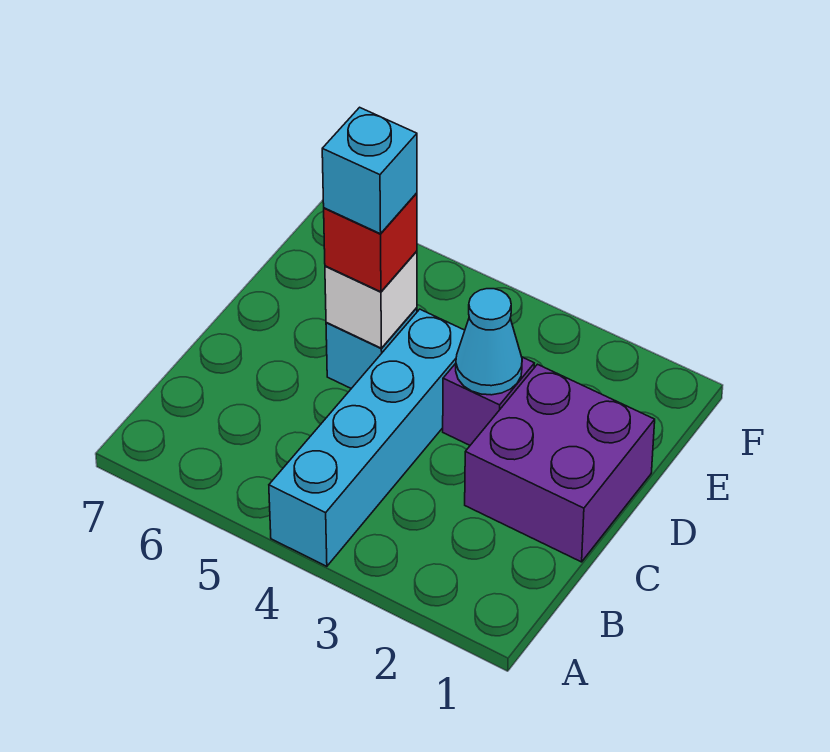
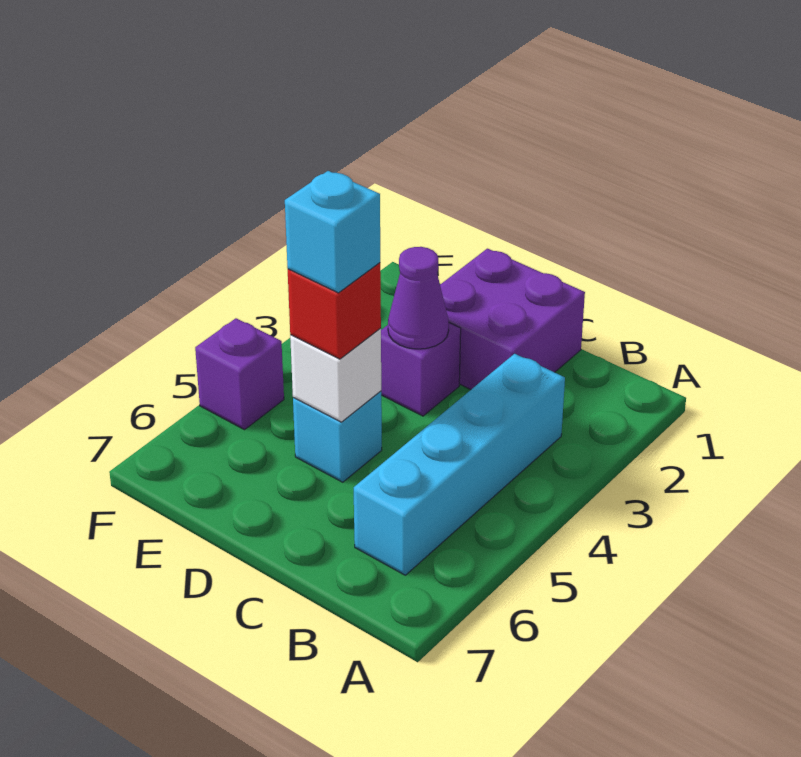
cyan brick A4:D4 level 1 -> cyan brick B3:B6 level 1
cyan cone D3 level 2 -> purple cone D3 level 2
none -> purple brick F5 level 1

